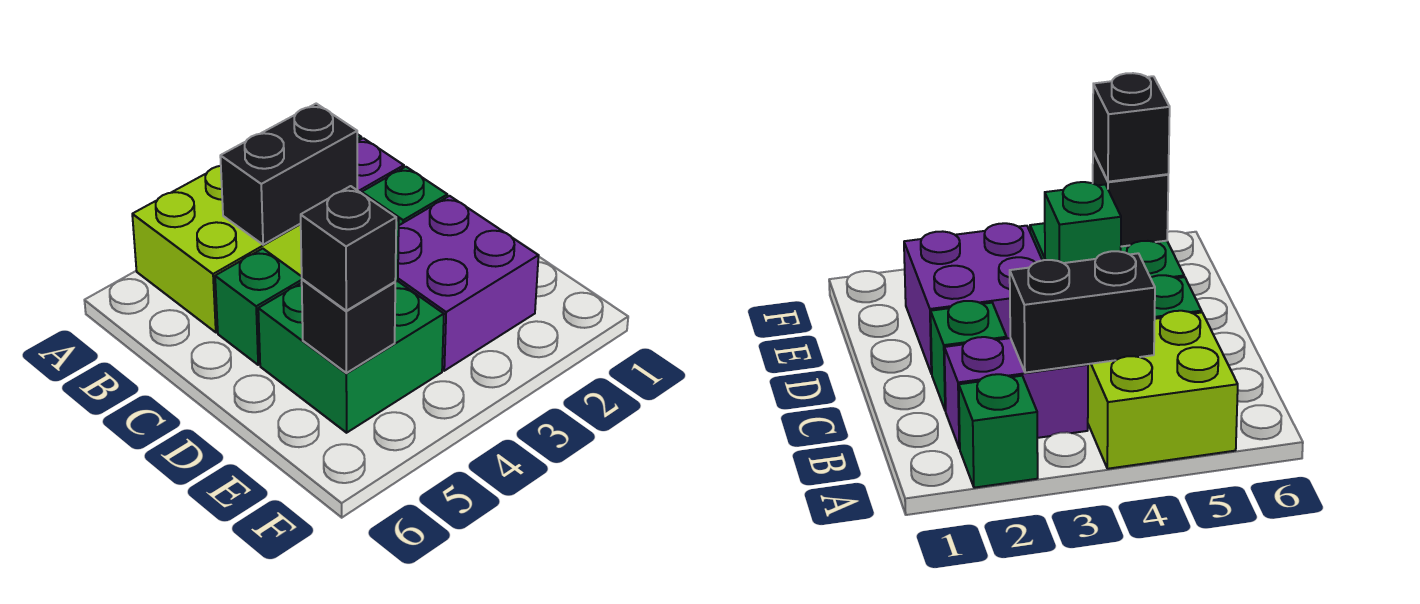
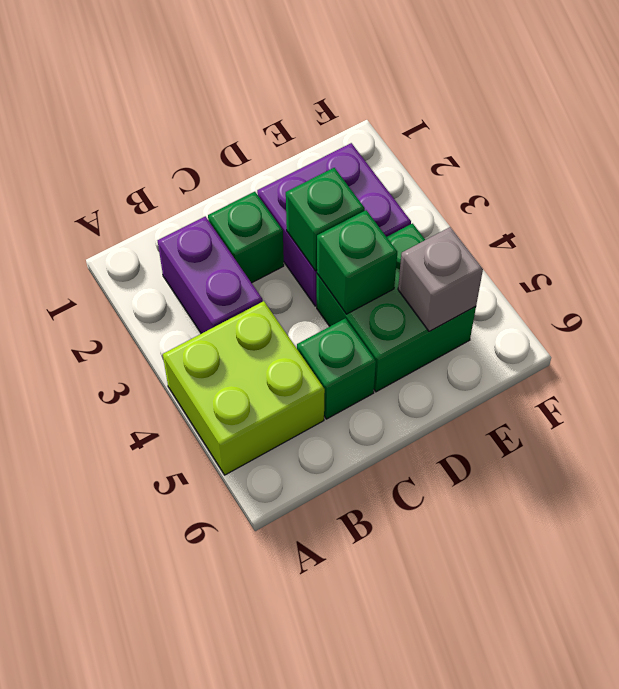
green brick A2 level 1 -> green brick D3 level 2
black brick B3:B4 level 2 -> none
black brick E5 level 2 -> grey brick E5 level 2
black brick E5 level 3 -> none

